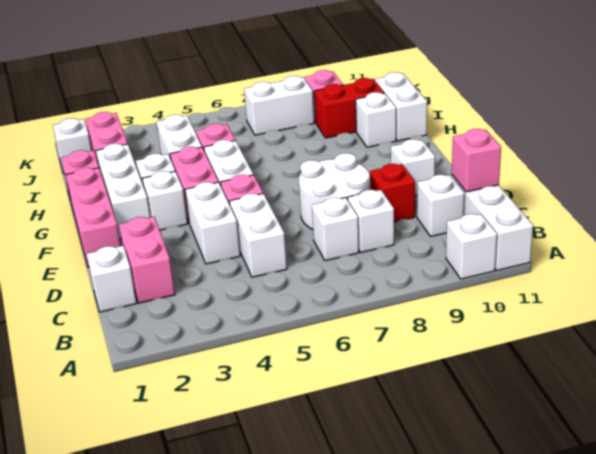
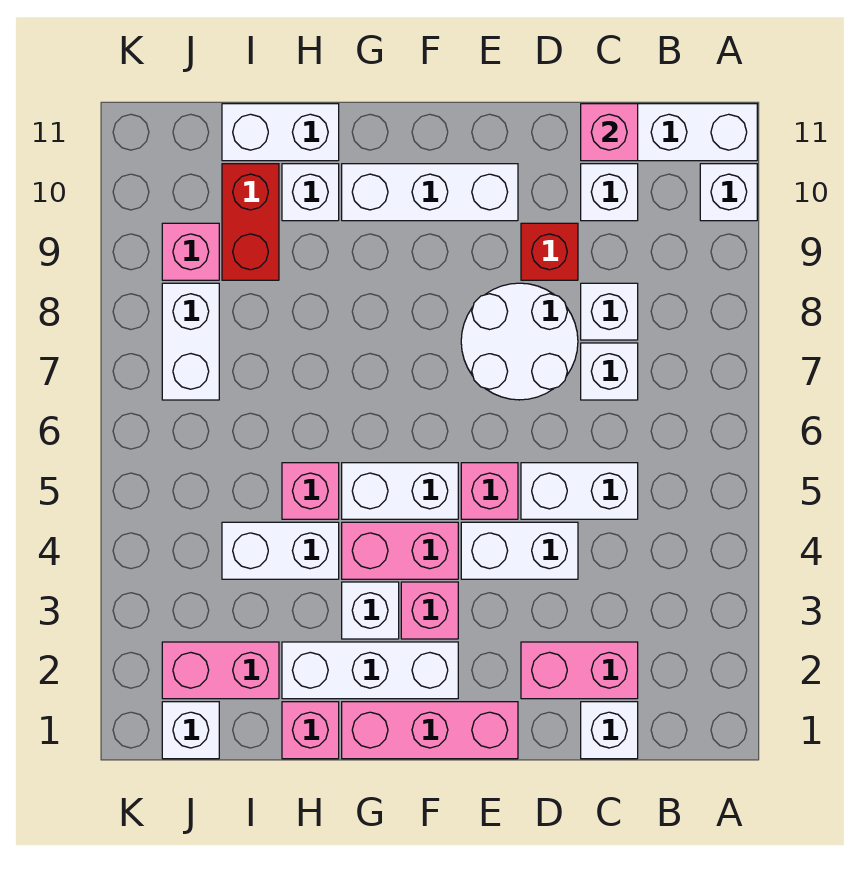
white brick E10 level 1 -> white brick E10:G10 level 1
white brick F3 level 1 -> pink brick F3 level 1

